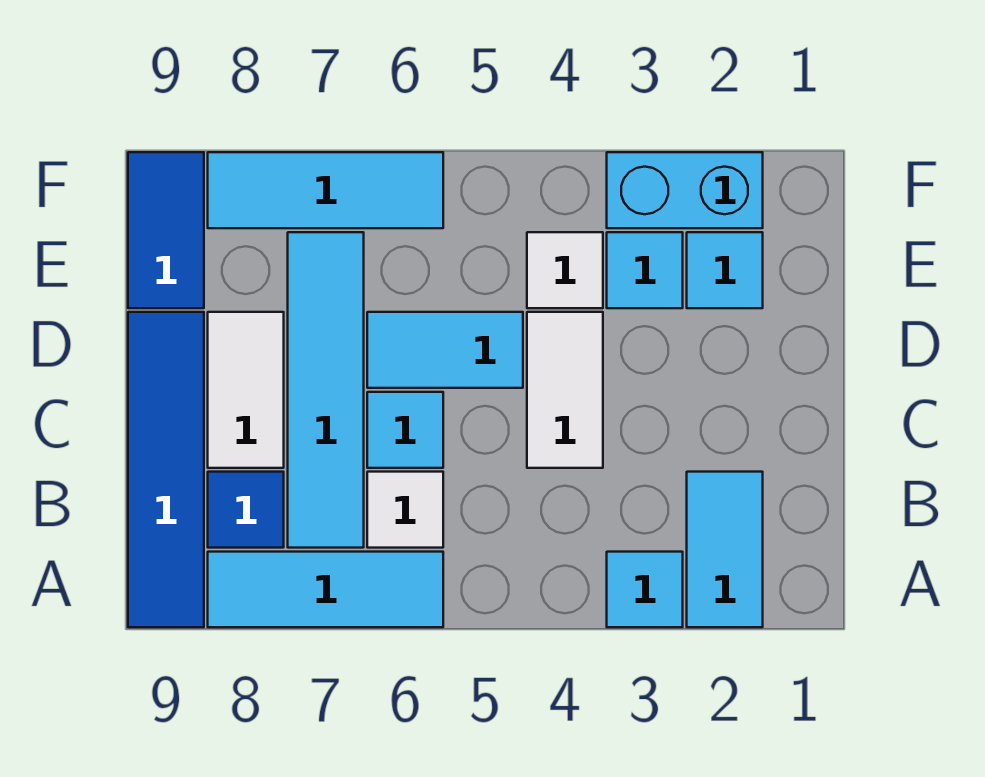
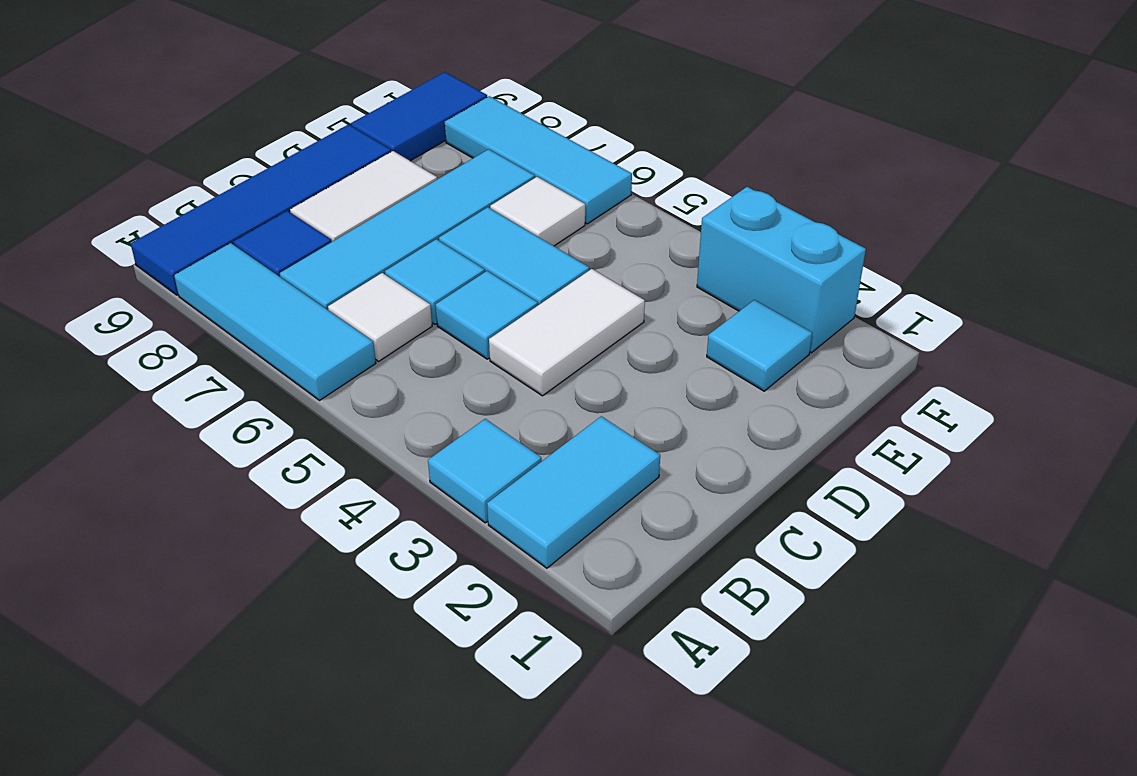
cyan tile E3 level 1 -> cyan tile C5 level 1
white tile E4 level 1 -> white tile E6 level 1

